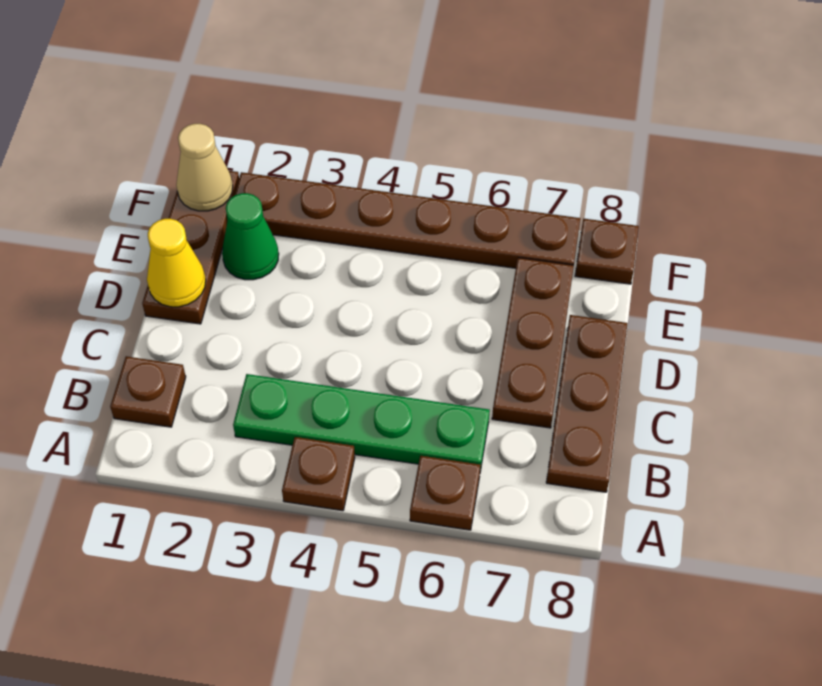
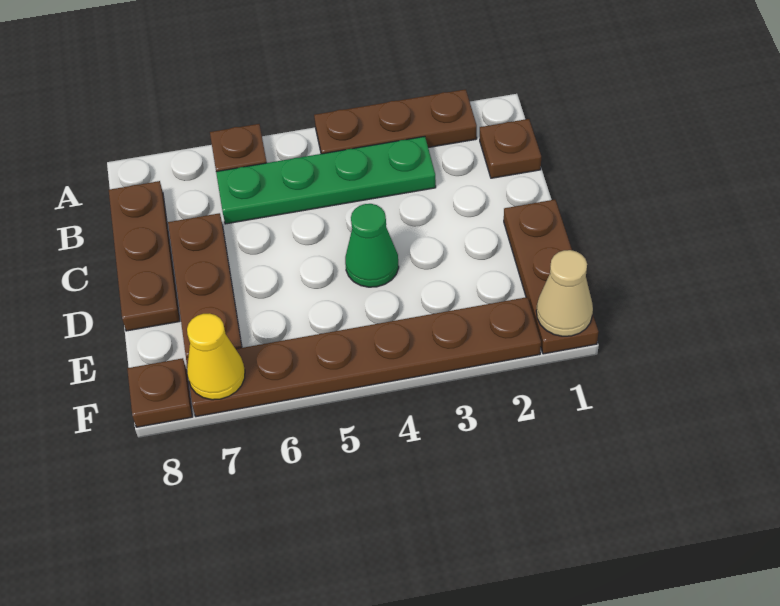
brown plate A4 level 1 -> brown plate A2:A4 level 1
yellow cone D1 level 2 -> yellow cone F7 level 2
green cone E2 level 1 -> green cone D4 level 1

